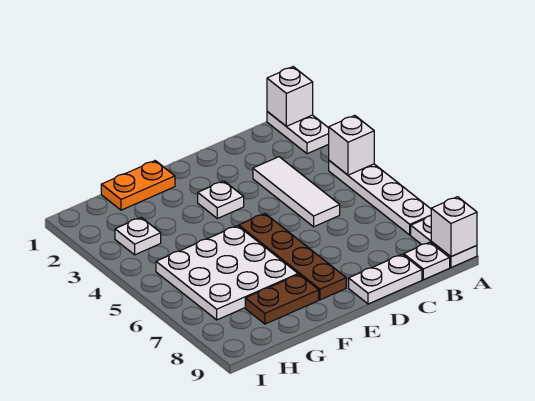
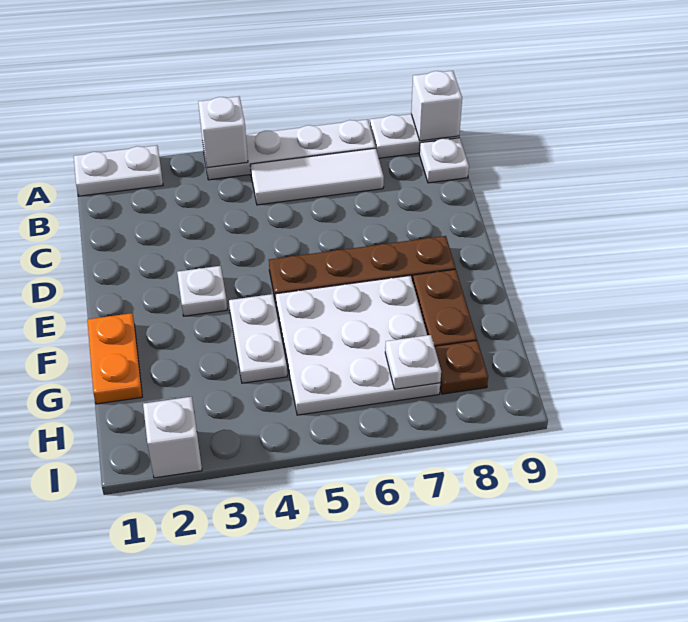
white brick A1 level 2 -> white brick I2 level 1
white tile C3:C5 level 1 -> white tile B5:B7 level 1
white plate C9:D9 level 1 -> white plate F4:G4 level 1
white plate H3 level 1 -> white plate H7 level 2
none -> brown plate H8 level 1

